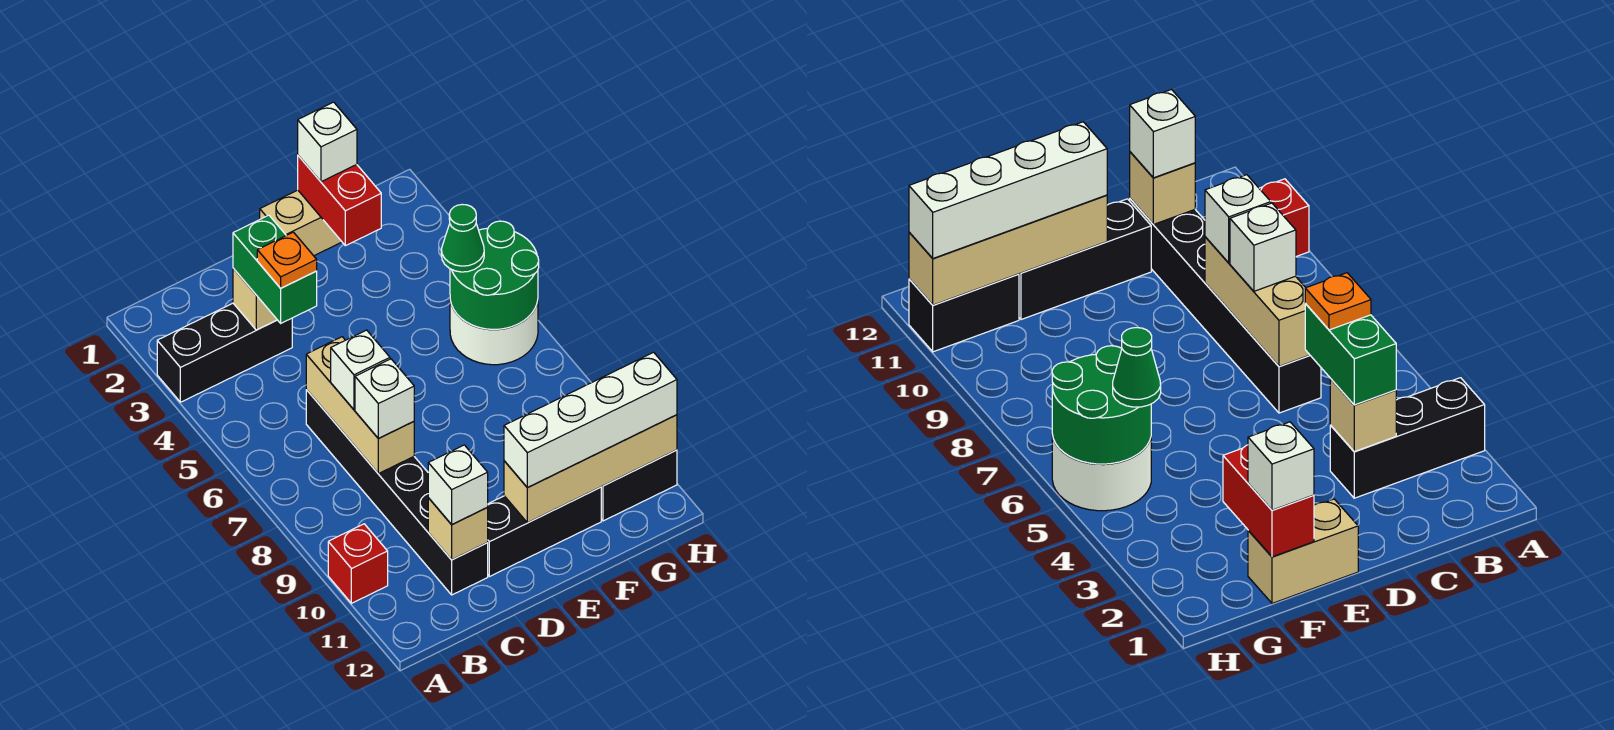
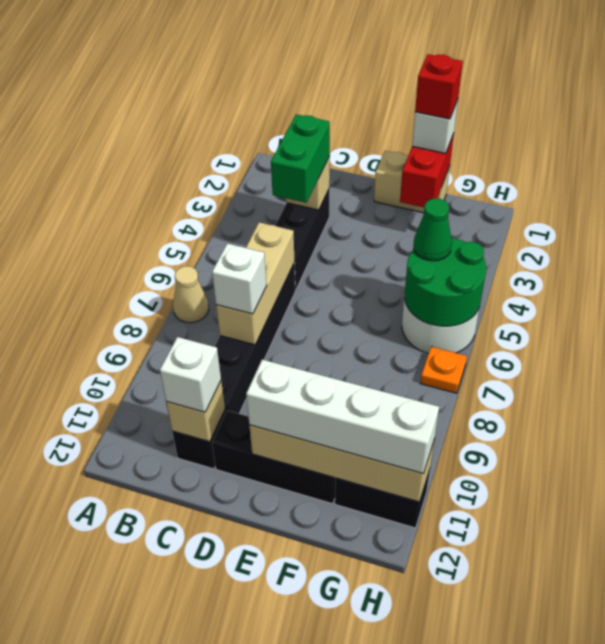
black brick A3:C3 level 1 -> black brick C3:C5 level 1
none -> tan cone A7 level 1
red brick A10 level 1 -> red brick F1 level 4
orange plate C4 level 4 -> orange plate H7 level 1
white brick C7 level 3 -> none

